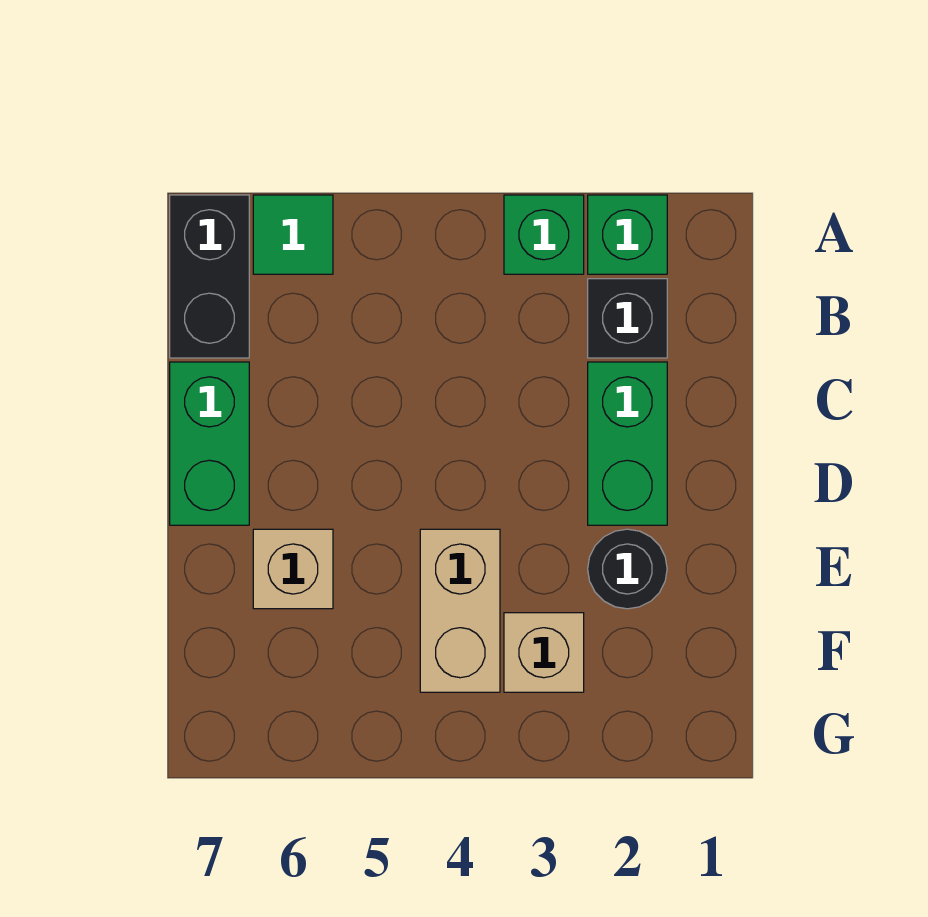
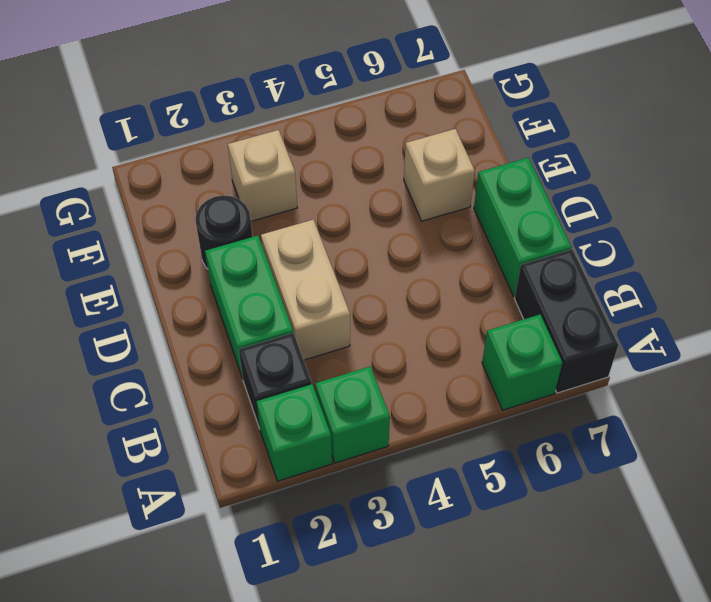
green tile A6 level 1 -> green brick A6 level 1
tan brick E4:F4 level 1 -> tan brick C3:D3 level 1

